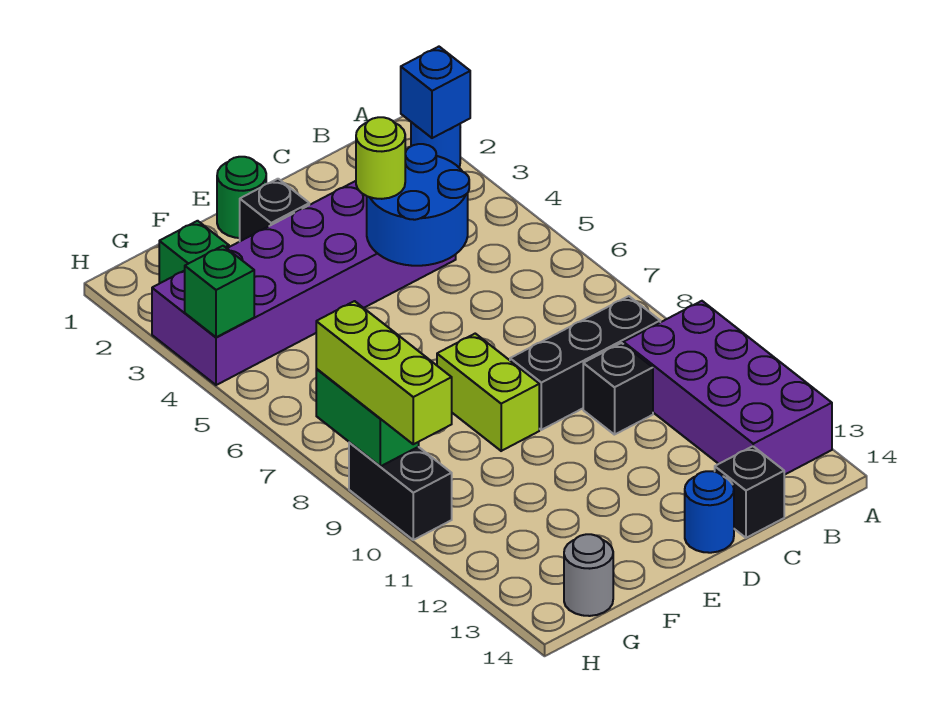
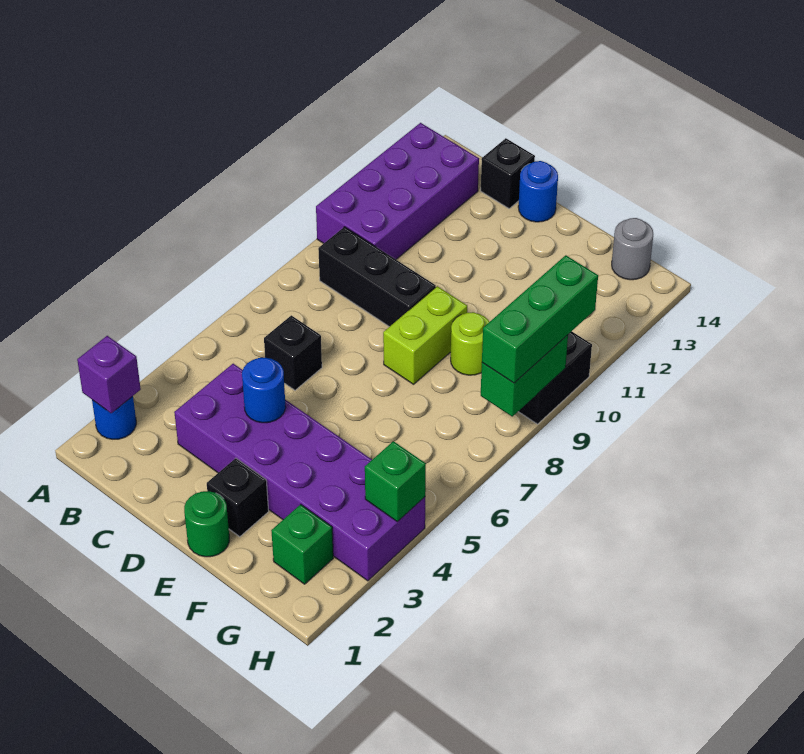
blue brick A2 level 2 -> purple brick A2 level 2
blue round brick C4:D5 level 2 -> blue round brick D4 level 2
black brick C10 level 1 -> black brick C6 level 1
lime round brick D4 level 3 -> lime round brick F9 level 1
lime brick H8:H10 level 3 -> green brick H8:H10 level 3

